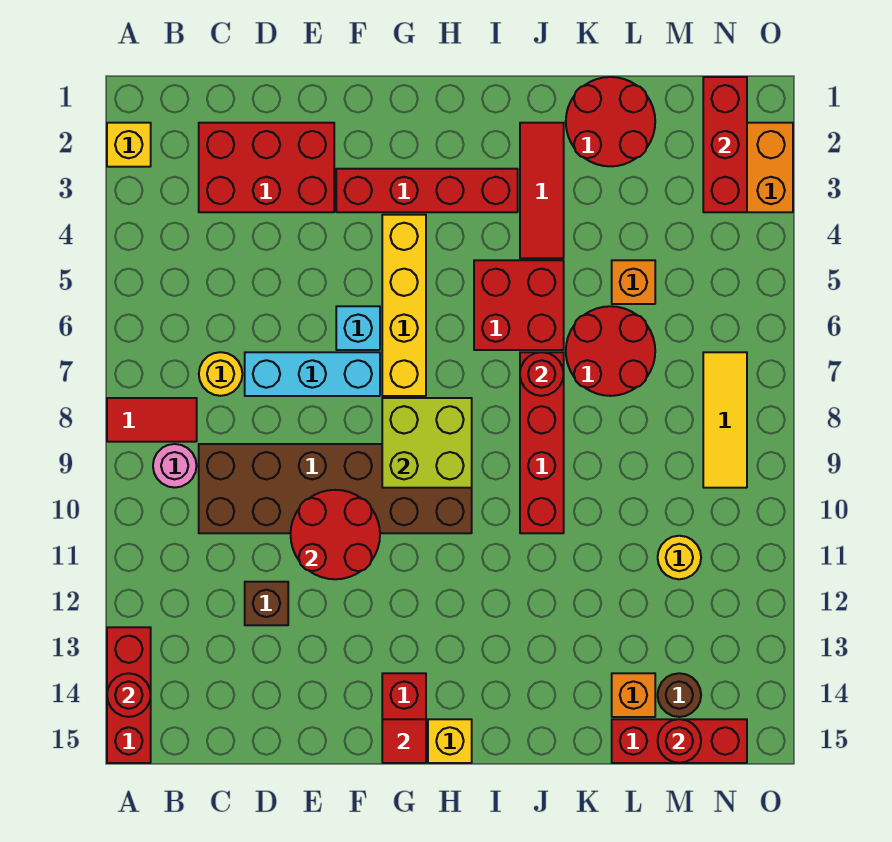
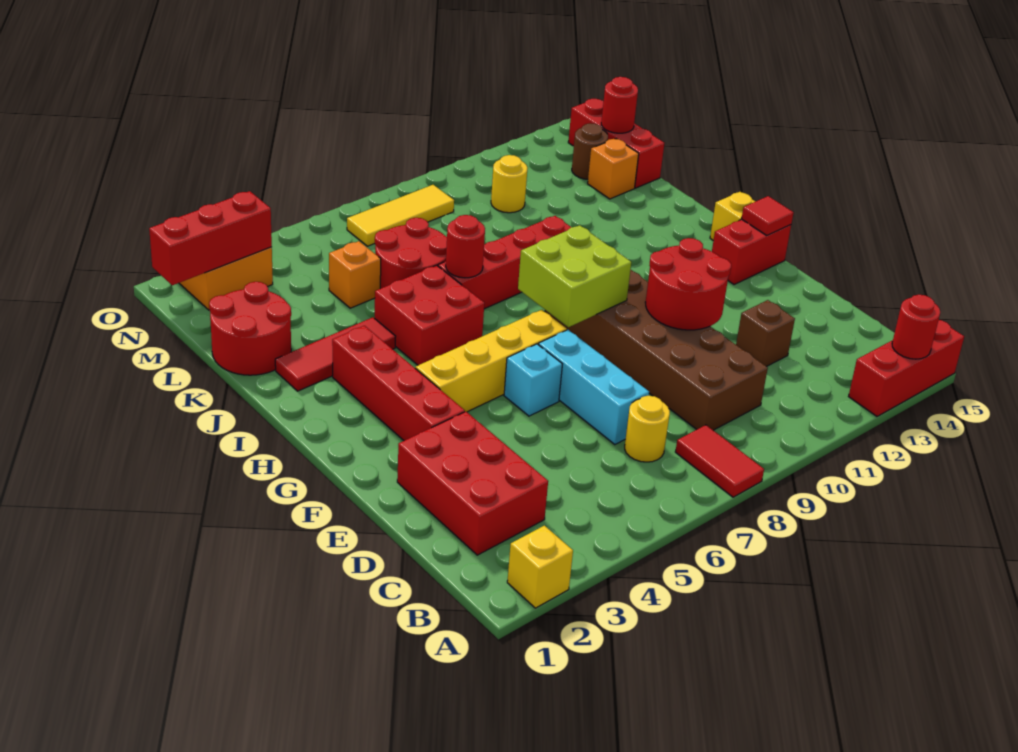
pink round brick B9 level 1 -> none

